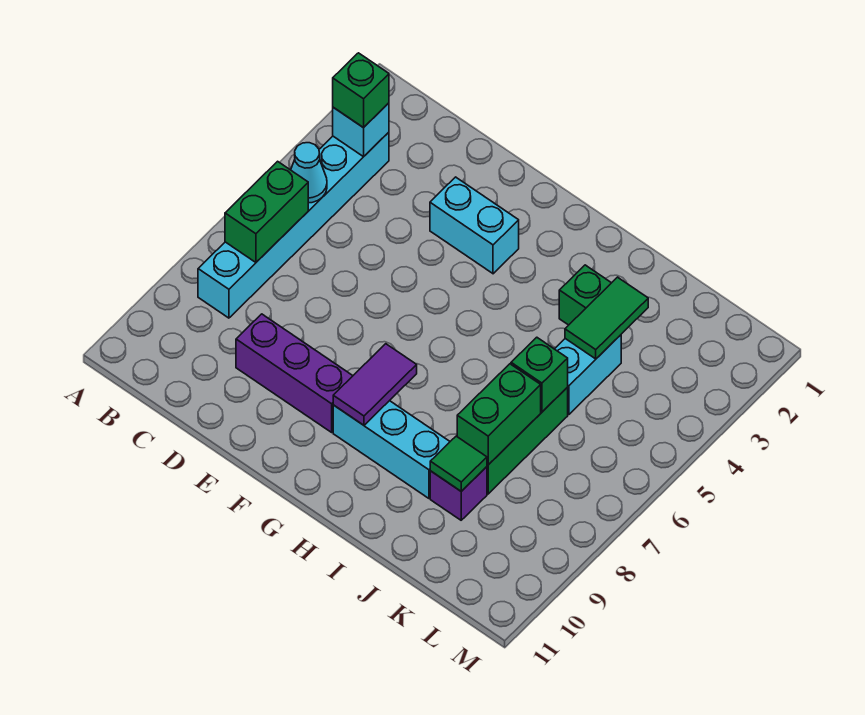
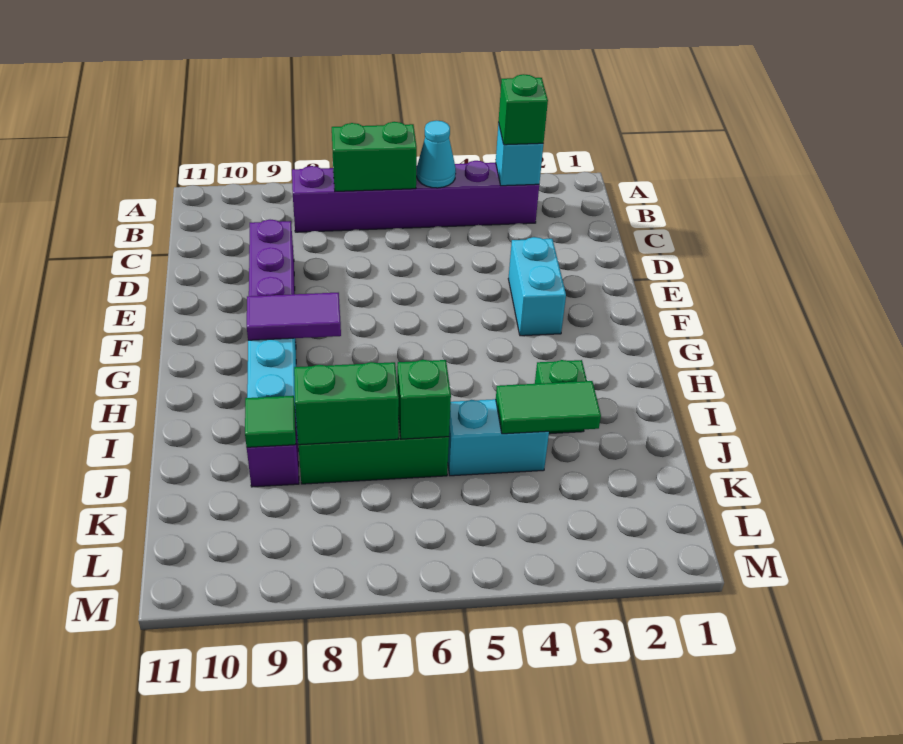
cyan brick B3:B8 level 1 -> purple brick B3:B8 level 1

